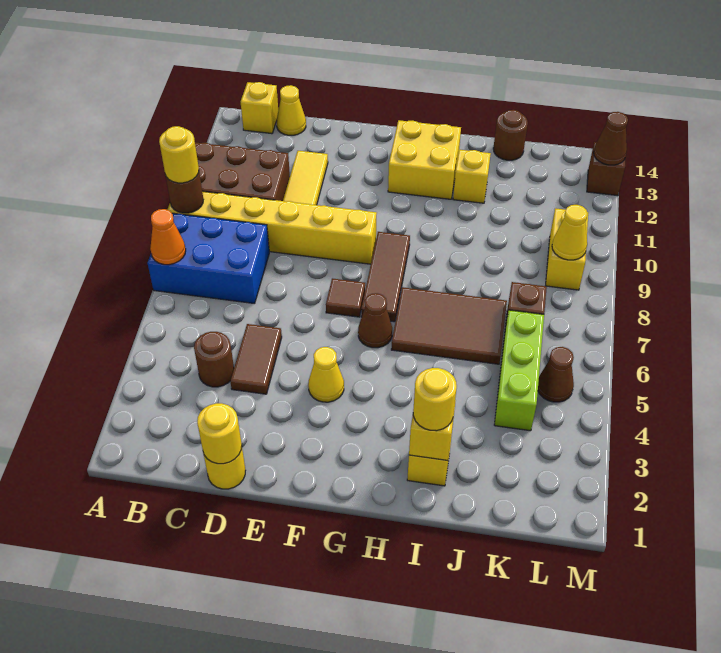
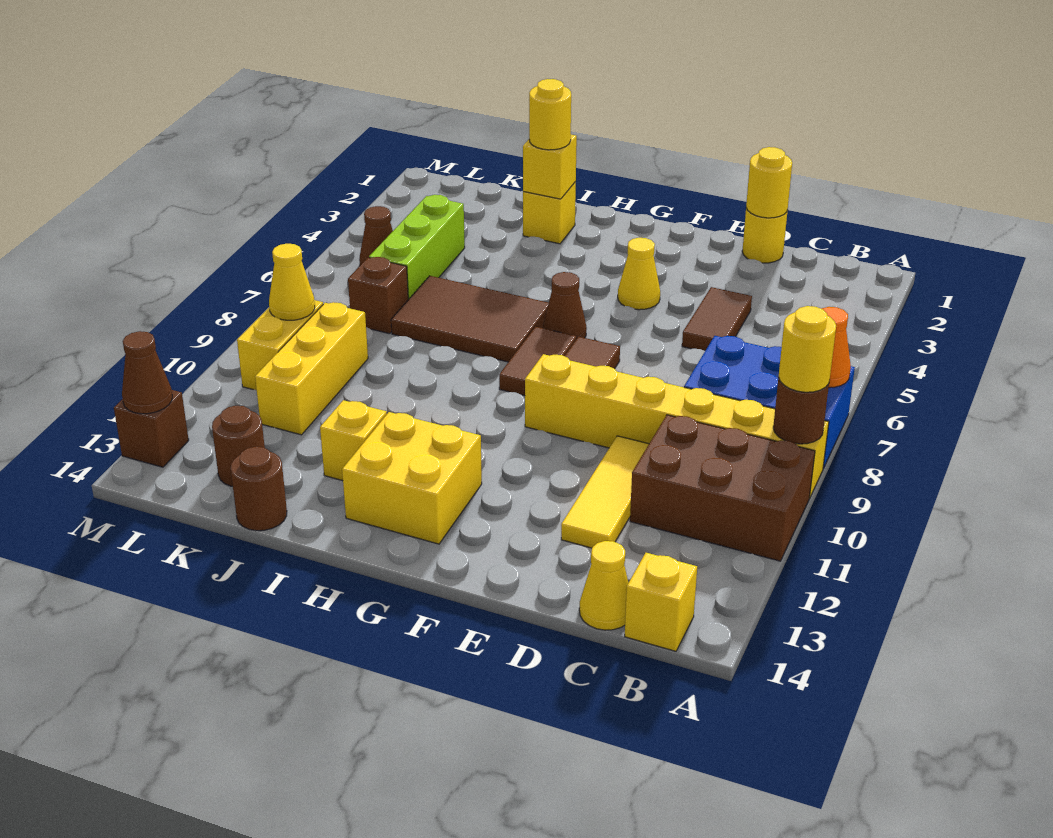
brown round brick C4 level 1 -> brown round brick K13 level 1
brown tile G7:G9 level 1 -> brown tile G7:G8 level 1
none -> yellow brick K9:K11 level 1

